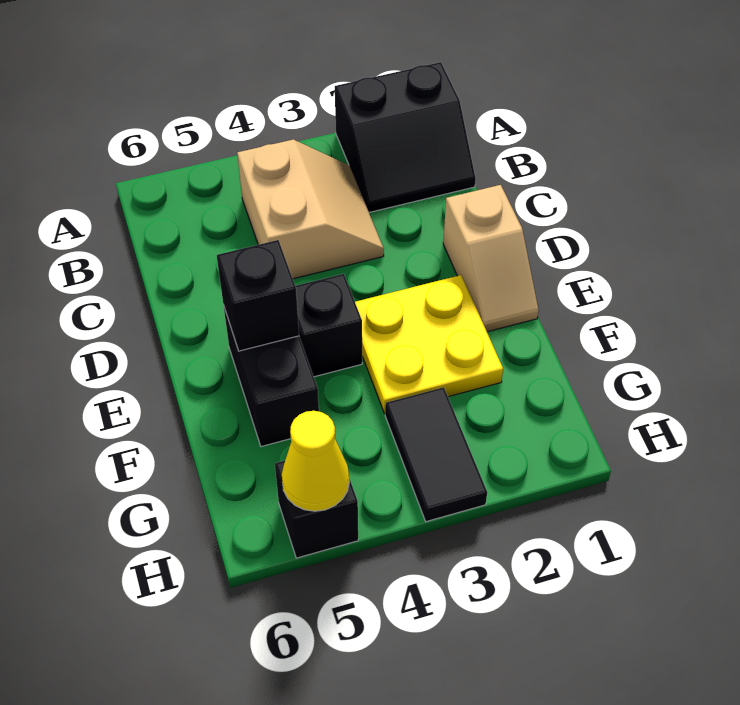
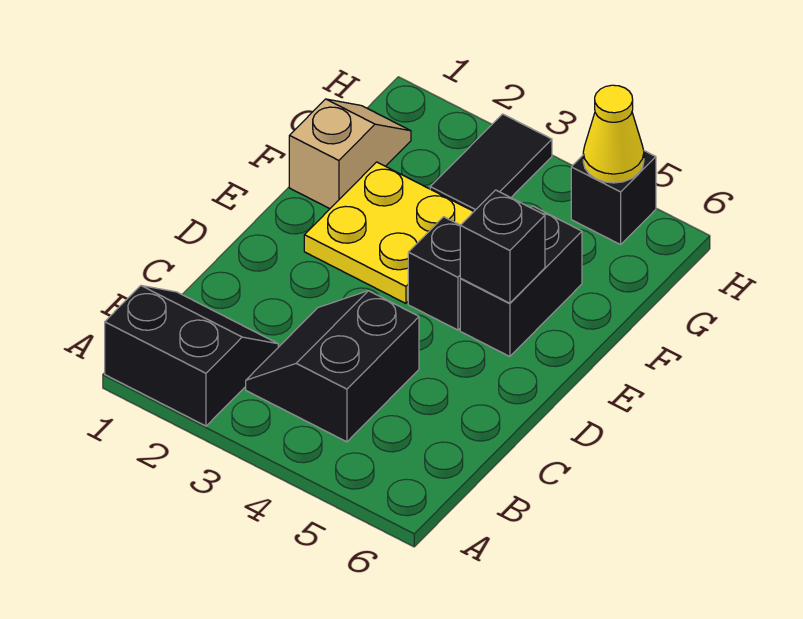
tan slope B3:C4 level 1 top 4 -> black slope B3:C4 level 1 top 4
tan slope D1:E1 level 1 top D -> tan slope F1:G1 level 1 top F

